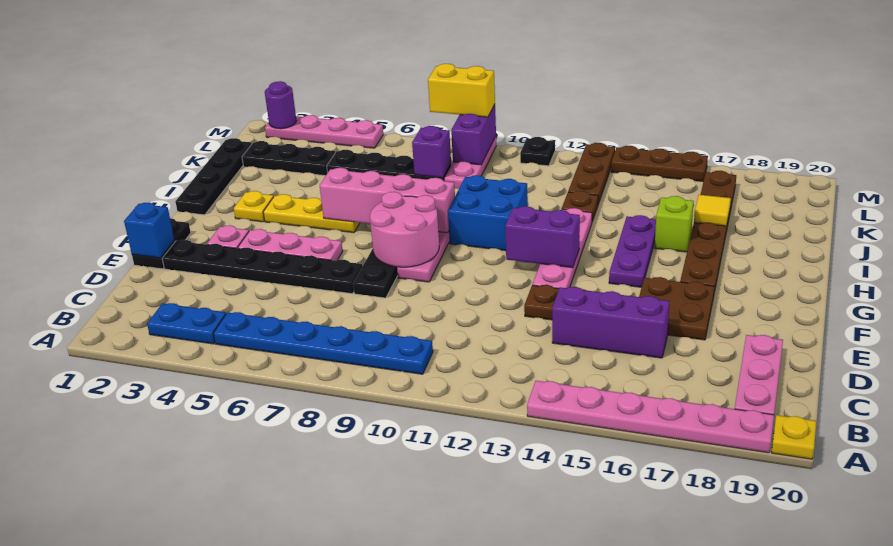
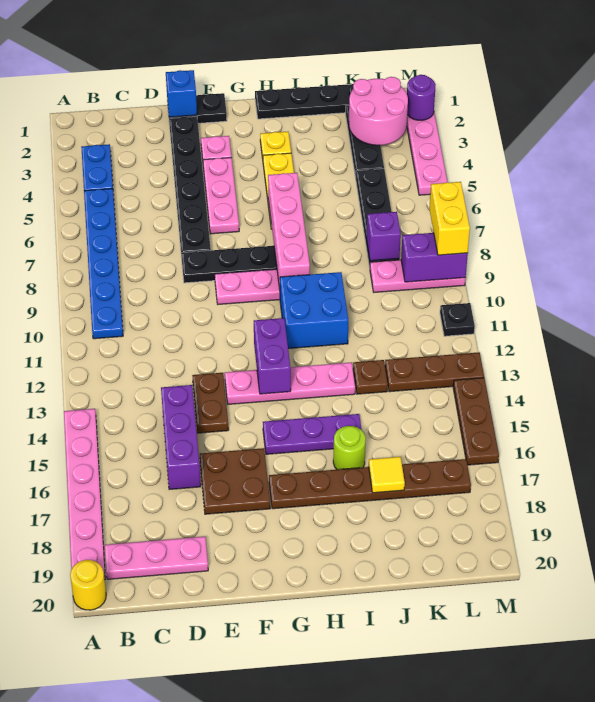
yellow plate A20 level 1 -> yellow round brick A20 level 1
pink round brick F8:G9 level 2 -> pink round brick K2:L3 level 2
lime brick I16 level 1 -> lime round brick I16 level 1

